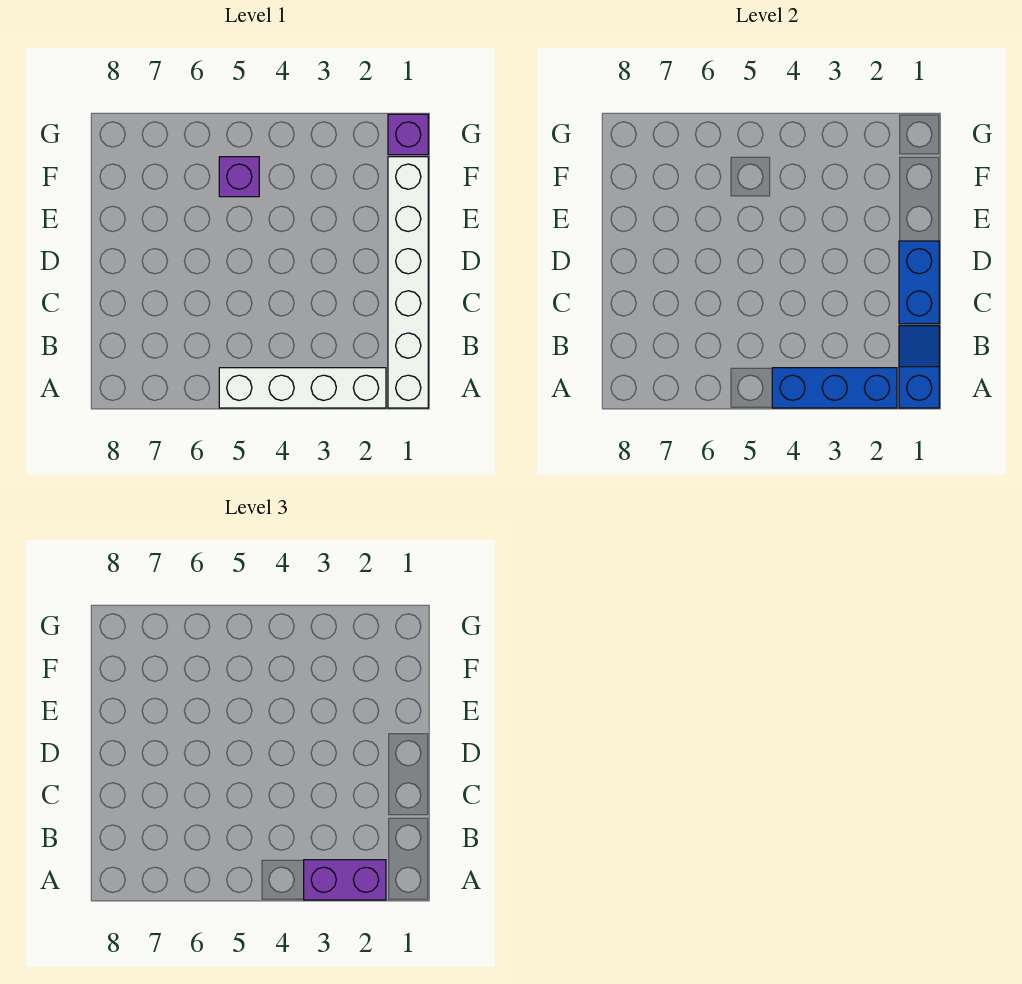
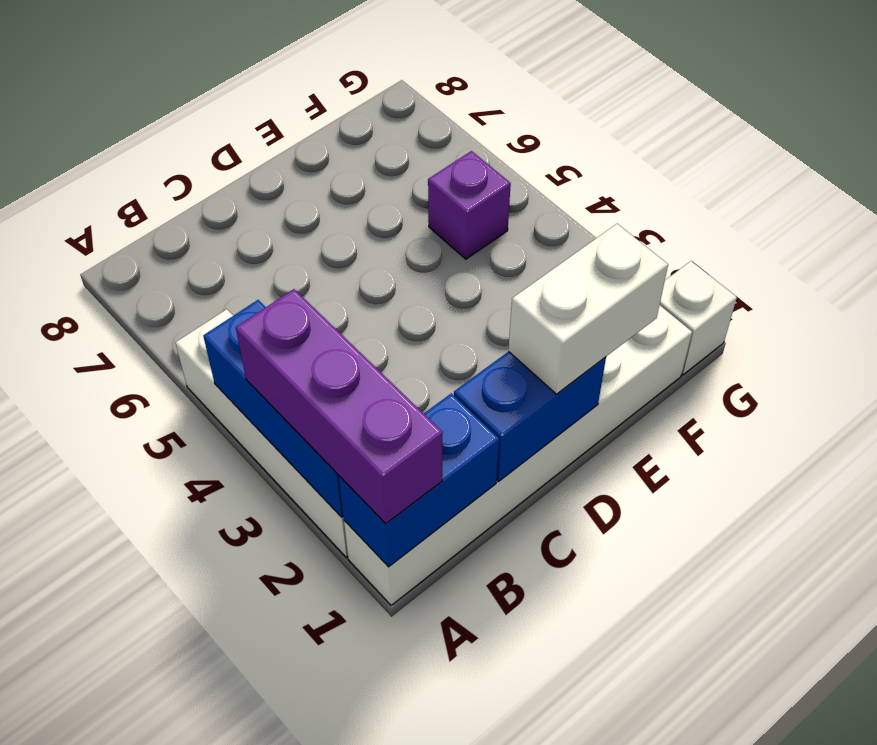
blue slope A1:B1 level 2 top A -> blue brick A1:B1 level 2
purple brick A2:A3 level 3 -> purple brick A1:A3 level 3
none -> white brick D1:E1 level 3
purple brick G1 level 1 -> white brick G1 level 1

